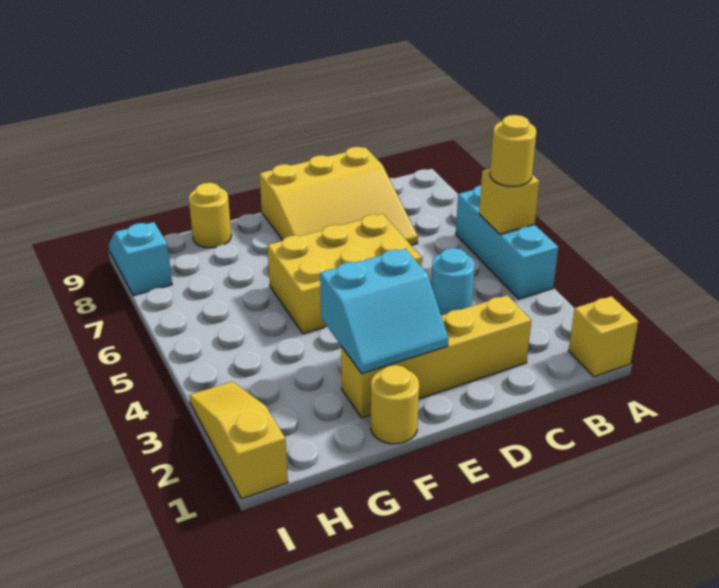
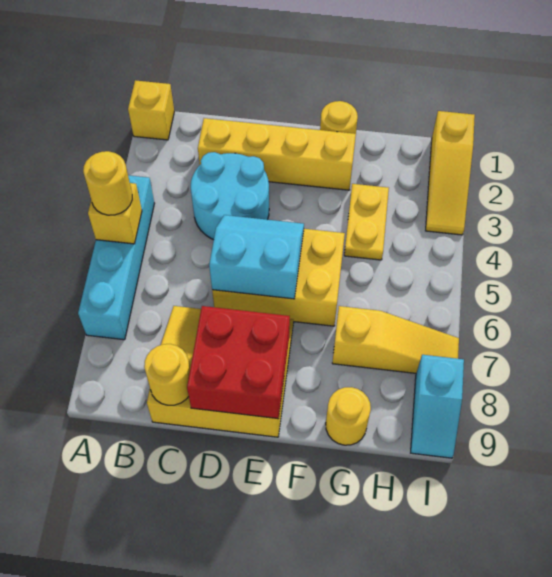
cyan brick A4:A6 level 1 -> cyan brick A4:A7 level 1
cyan round brick C4 level 1 -> cyan round brick C3:D4 level 1
none -> yellow round brick C9 level 2
none -> red brick D8:E9 level 2
cyan slope E2:F3 level 2 top 3 -> cyan slope D5:E6 level 2 top 6
none -> yellow plate G3:G4 level 1
none -> yellow slope G7:I7 level 1 top G

